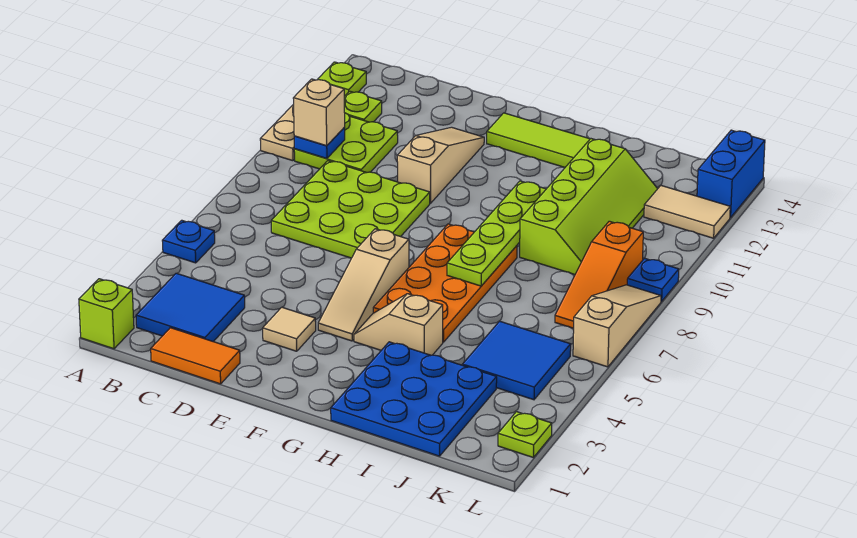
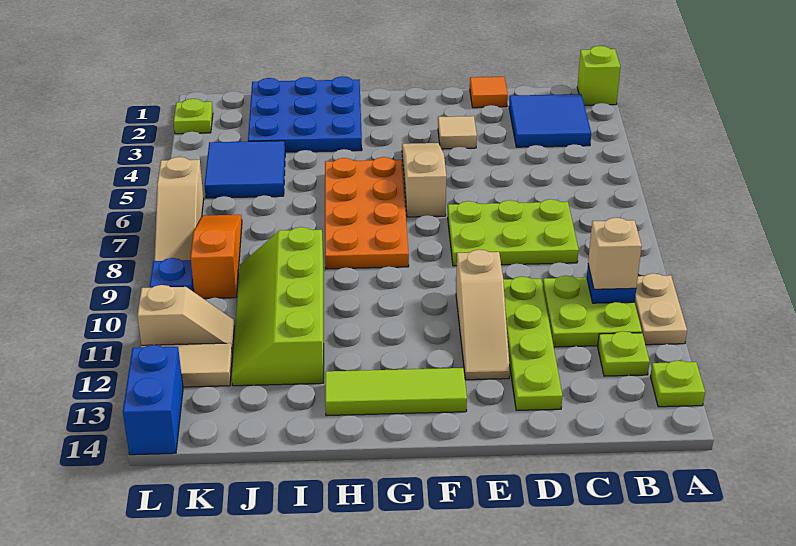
blue plate A5 level 1 -> none
orange tile C1:D1 level 1 -> orange tile D1 level 1
lime plate C7:E9 level 1 -> lime plate C7:E8 level 1
tan slope G4:H4 level 1 top H -> tan slope K11:L11 level 1 top L
lime plate H7:H10 level 2 -> lime plate D10:D13 level 1

